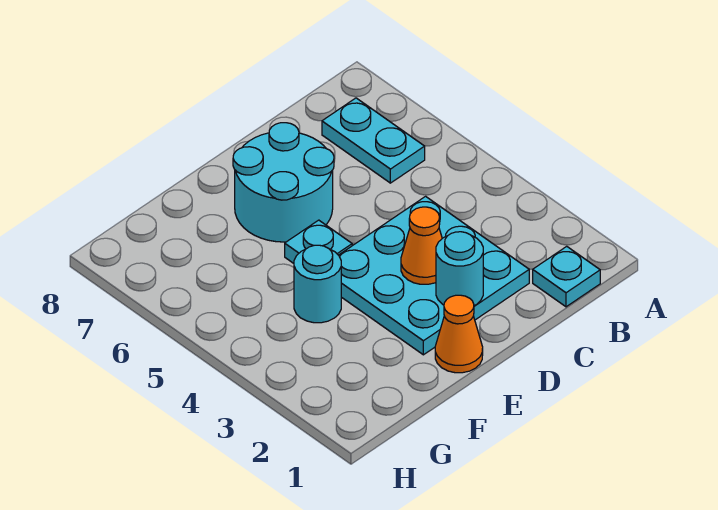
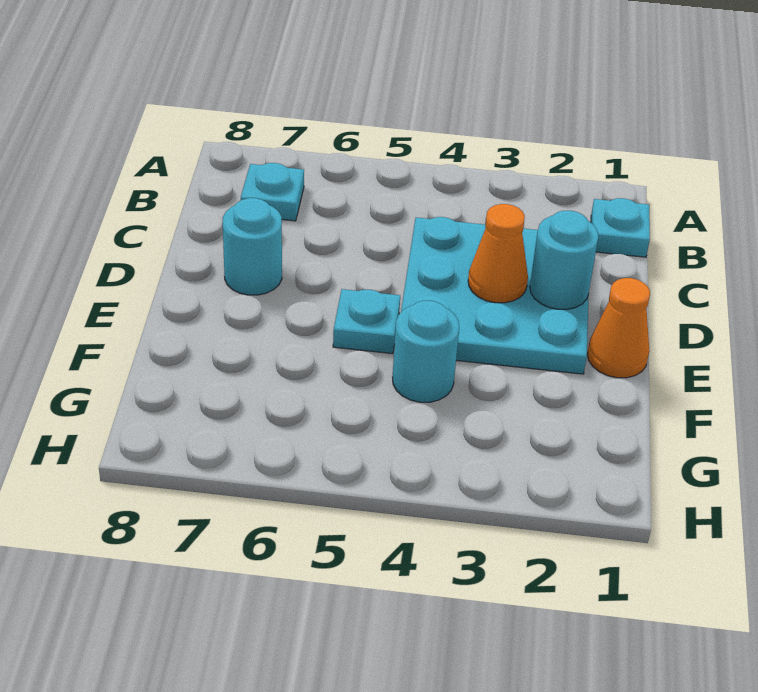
cyan plate B6:B7 level 1 -> cyan plate B7 level 1
cyan round brick D6:E7 level 1 -> cyan round brick D7 level 1

